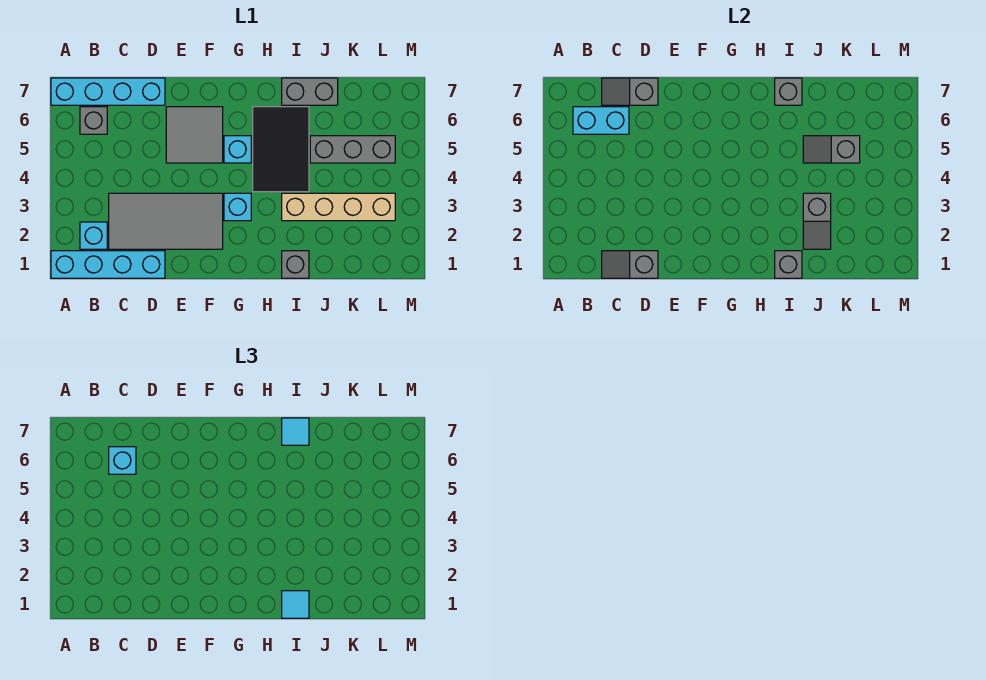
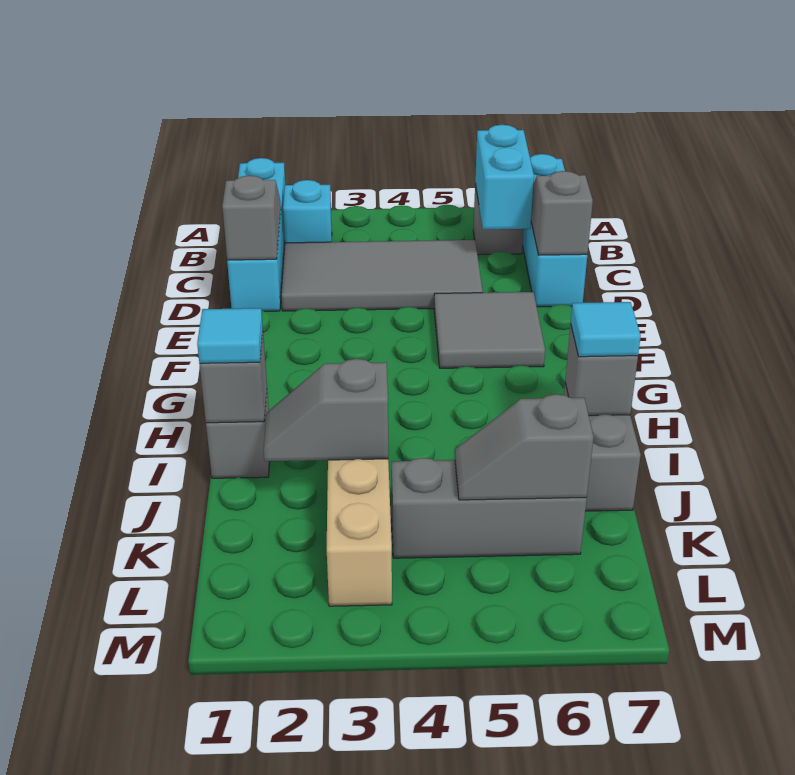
grey tile C2:F3 level 1 -> grey tile C2:D5 level 1
cyan brick C6 level 3 -> none
cyan brick G3 level 1 -> none
cyan brick G5 level 1 -> none
black tile H4:I6 level 1 -> none
grey brick J5:L5 level 1 -> grey brick K4:K6 level 1
grey slope J5:K5 level 2 top K -> grey slope K5:K6 level 2 top 6

